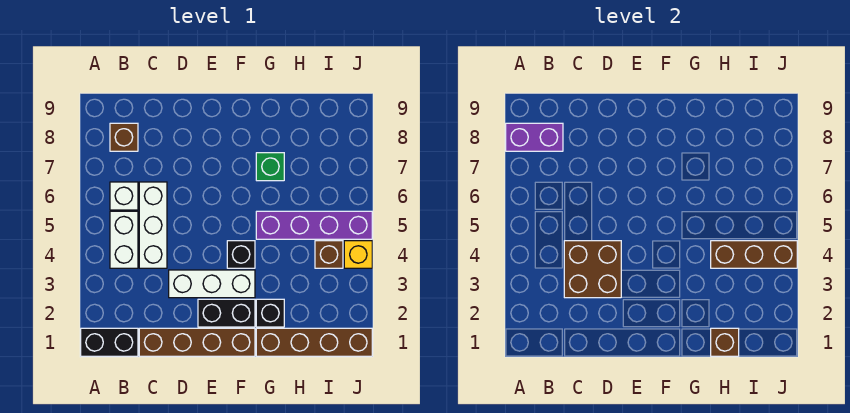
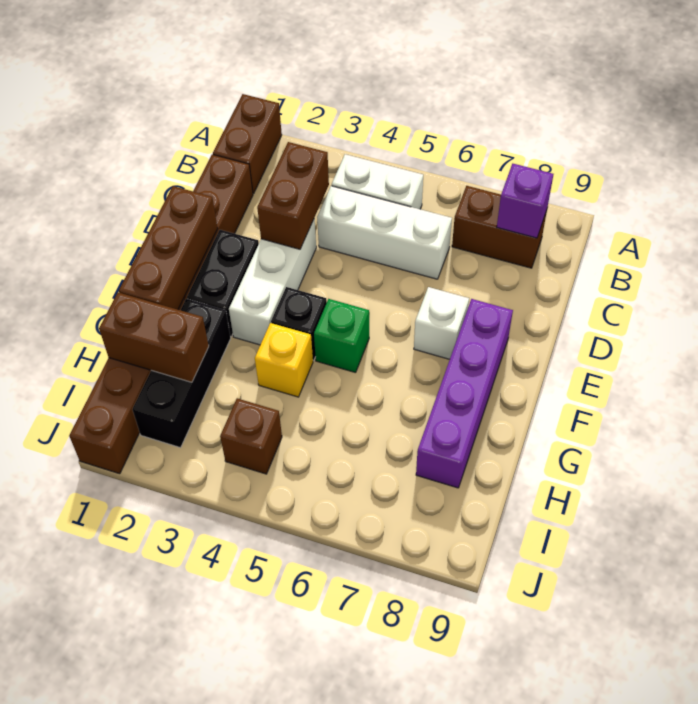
black brick A1:B1 level 1 -> brown brick A1:B1 level 1
purple brick A8:B8 level 2 -> purple brick B8 level 2
white brick B6 level 1 -> white brick E7 level 1
brown brick B8 level 1 -> brown brick B7:B8 level 1
brown brick C3:D4 level 2 -> brown brick C3:D3 level 2
black brick G2 level 1 -> black brick G2:I2 level 1
purple brick G5:J5 level 1 -> purple brick E8:H8 level 1
green brick G7 level 1 -> green brick F5 level 1
brown brick H1 level 2 -> brown brick H1:H2 level 2
brown brick H4:J4 level 2 -> brown brick E1:G1 level 2
yellow brick J4 level 1 -> yellow brick G4 level 1

